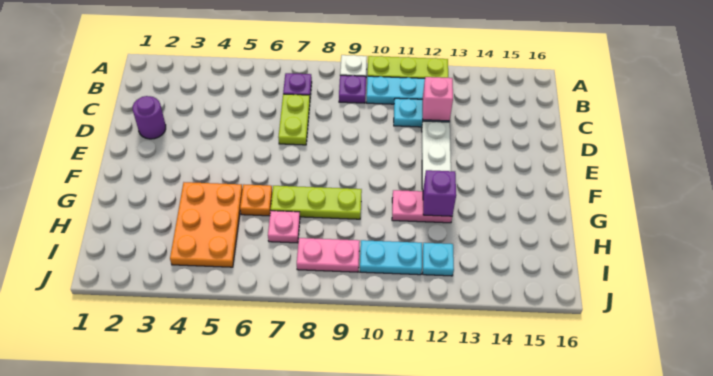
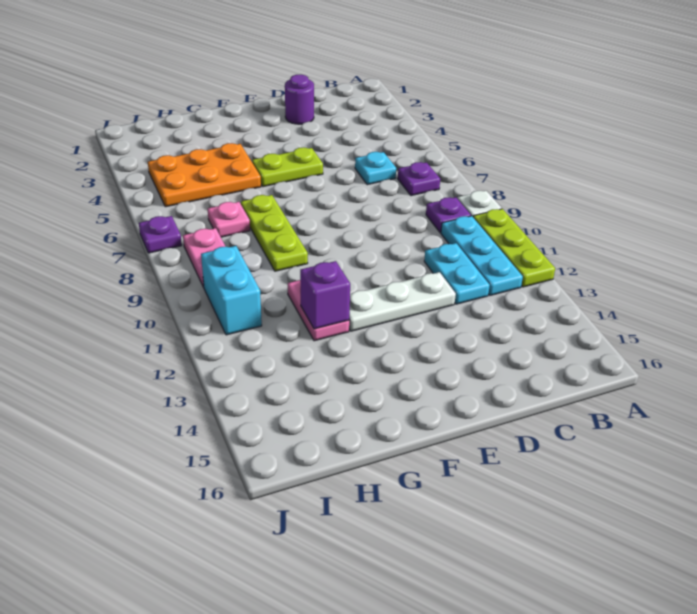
lime plate C7:D7 level 1 -> lime plate E5:F5 level 1
pink brick C12 level 2 -> none
orange plate G6 level 1 -> none
cyan plate I10:I11 level 1 -> cyan brick I10:I11 level 1
cyan plate I12 level 1 -> cyan plate C6 level 1
none -> purple plate J7 level 1

